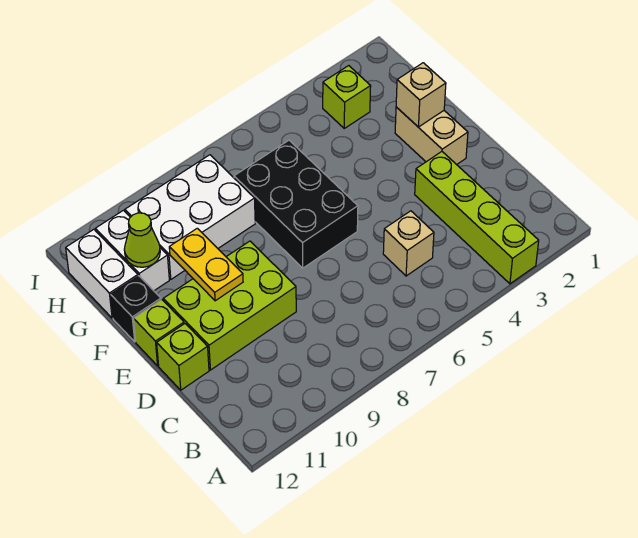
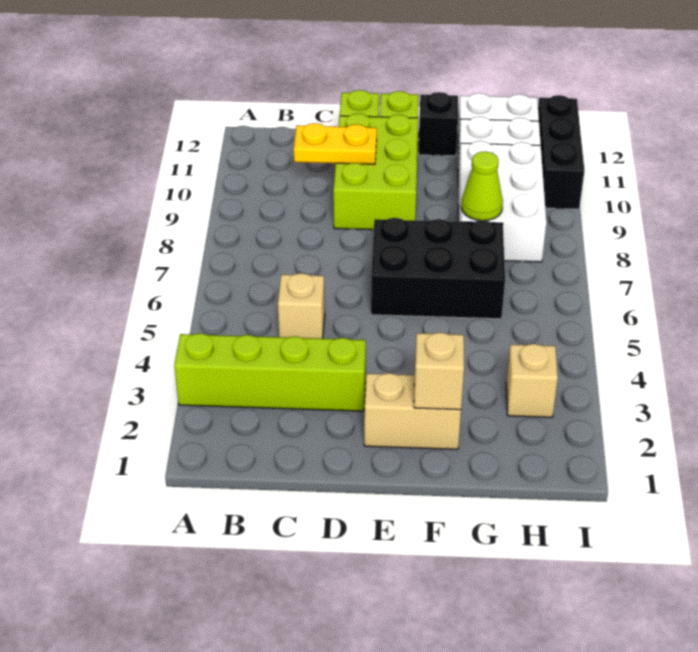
yellow plate E10:F10 level 2 -> yellow plate C10:D10 level 2
lime cone G11 level 2 -> lime cone G8 level 2
lime brick H3 level 1 -> tan brick H3 level 1
none -> black brick I10:I12 level 1

